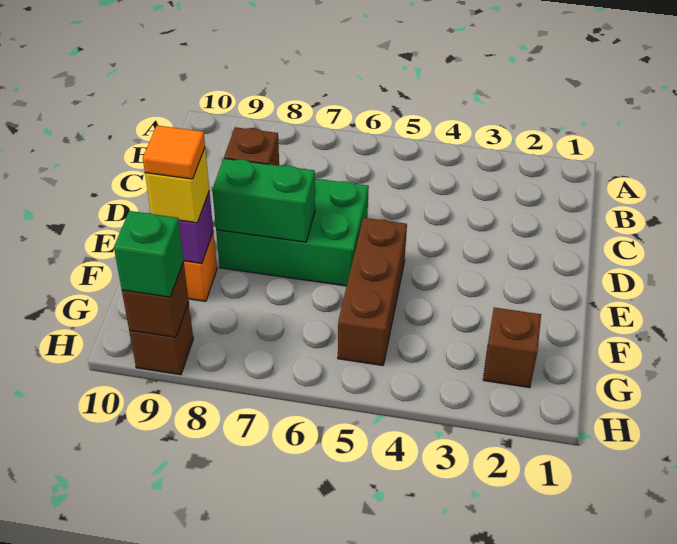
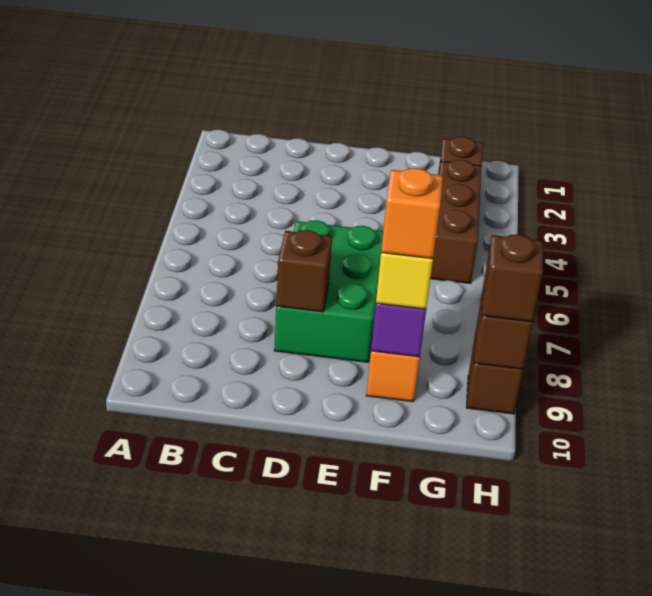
brown brick E5:G5 level 1 -> brown brick G3:G5 level 1
green brick E7:E8 level 2 -> none
orange tile F9 level 4 -> orange brick F9 level 4
green brick H9 level 3 -> brown brick H9 level 3

